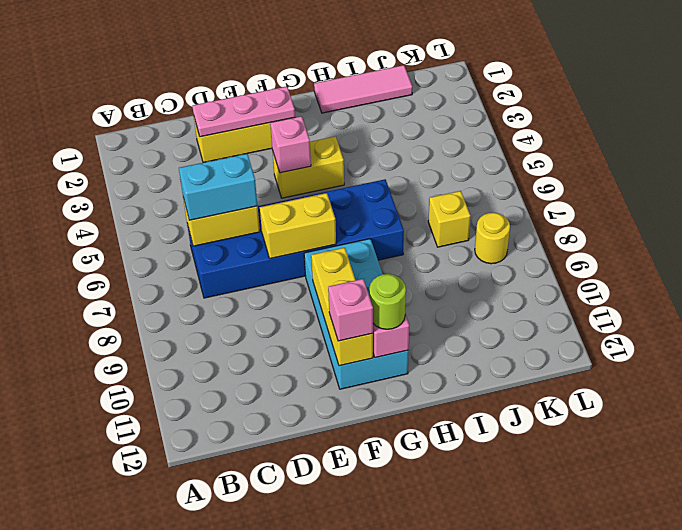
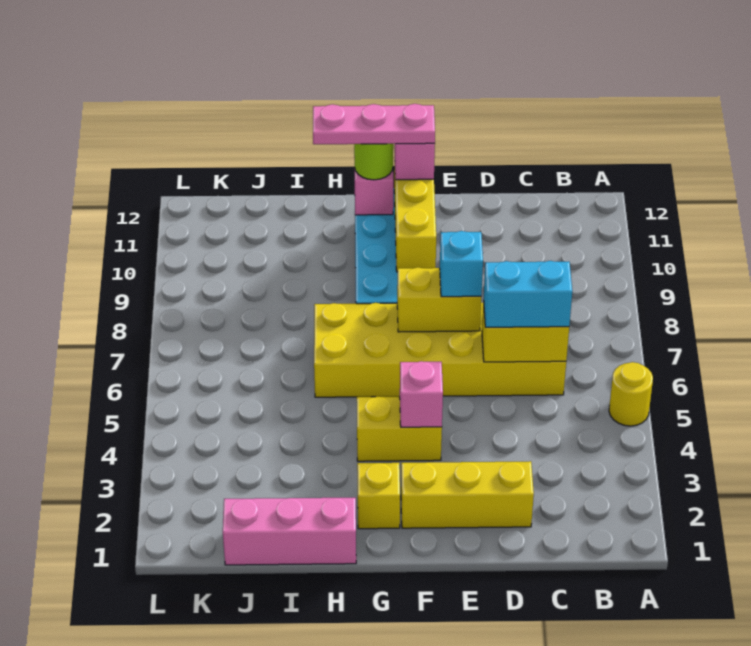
blue brick C6:H7 level 1 -> yellow brick C6:H7 level 1
pink plate D2:F2 level 2 -> pink plate F11:H11 level 4
none -> cyan brick E7 level 3
pink tile H1:J1 level 1 -> pink brick H1:J1 level 1
yellow brick J7 level 1 -> yellow brick G2 level 1
yellow round brick K8 level 1 -> yellow round brick A5 level 1

